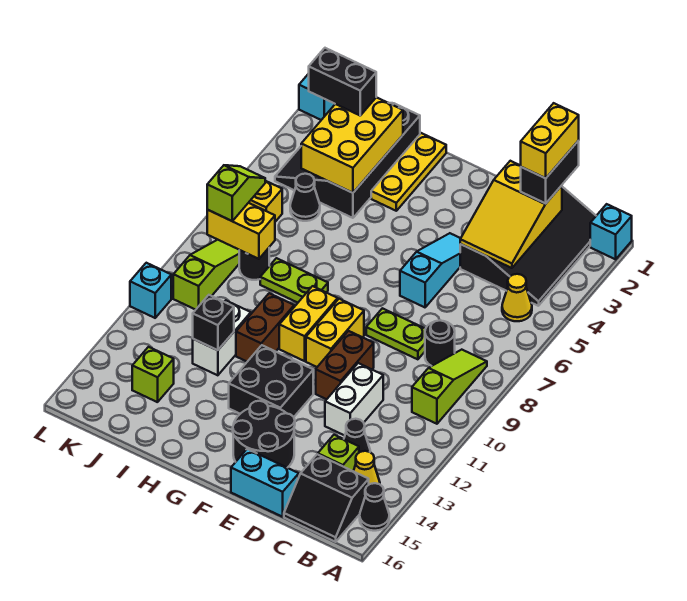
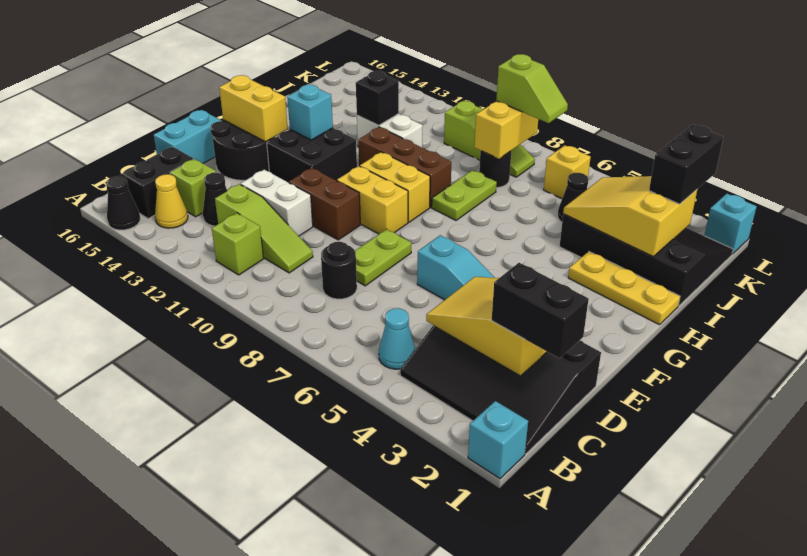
yellow cone B5 level 1 -> cyan cone B5 level 1
lime slope B8:B10 level 1 top 10 -> lime slope C10:C12 level 1 top 12
yellow brick C1:C2 level 4 -> yellow brick F14:F15 level 2
brown brick H10:H11 level 1 -> brown brick H9:H11 level 1
yellow brick I2:J4 level 2 -> yellow slope I2:J4 level 2 top 2
lime brick J14 level 1 -> lime brick B11 level 1
cyan brick L11 level 1 -> cyan brick G13 level 2

